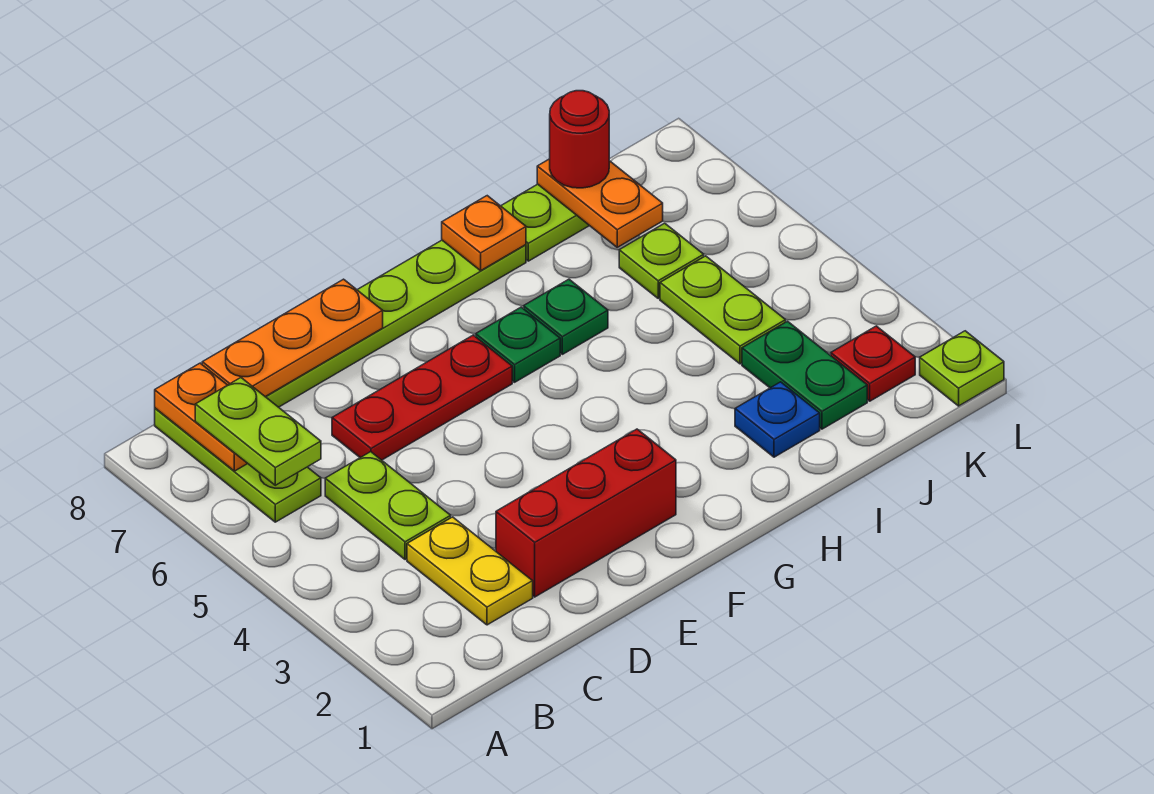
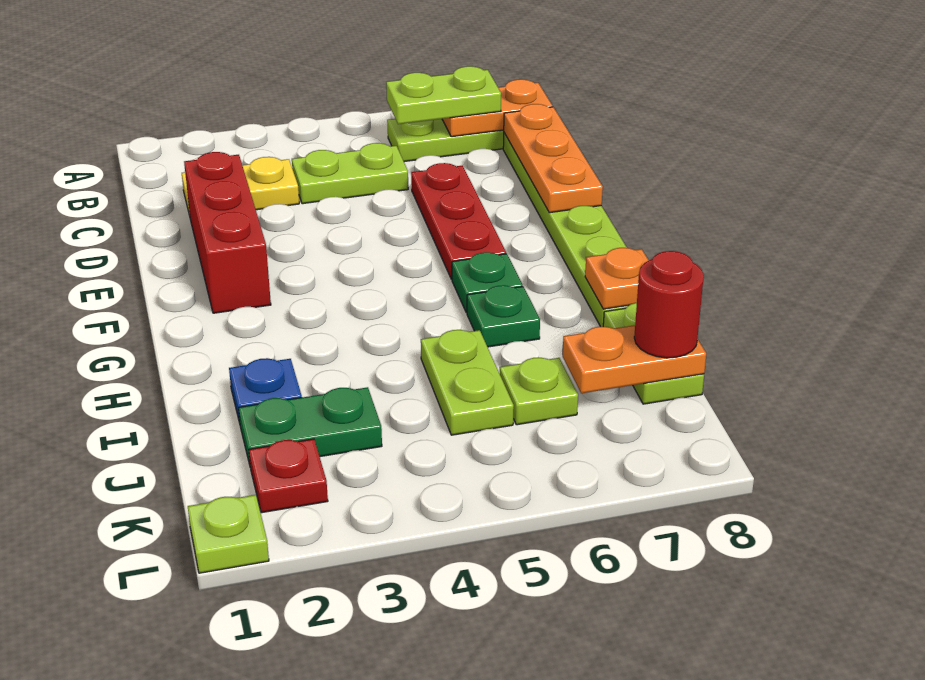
lime plate J4:J5 level 1 -> lime plate I5:J5 level 1

